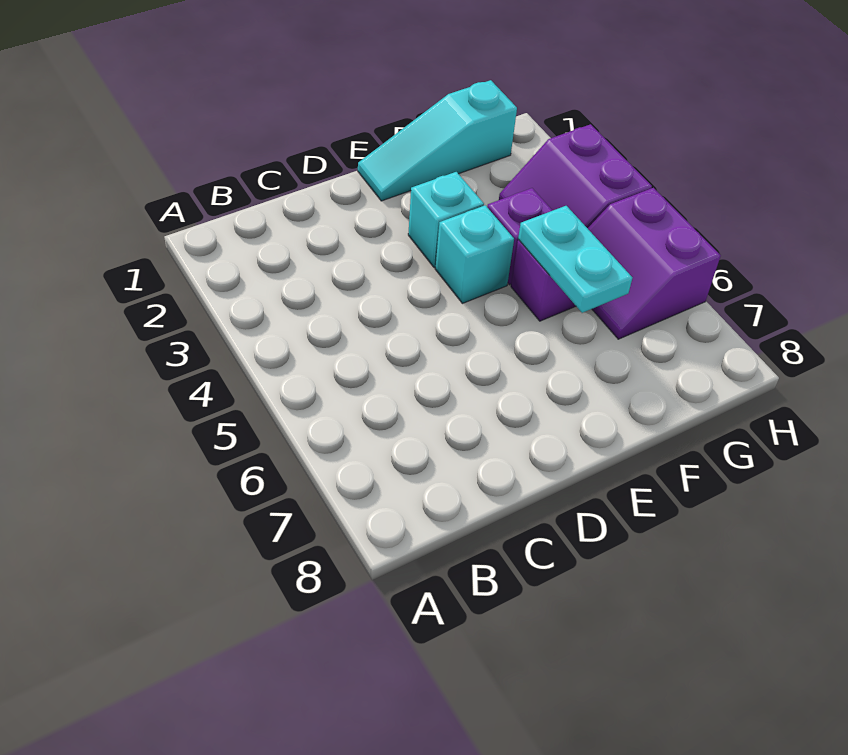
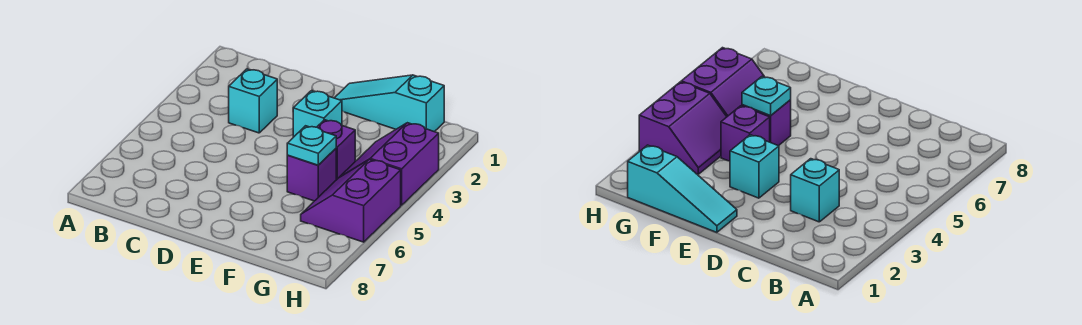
cyan brick E4 level 1 -> cyan brick C3 level 1
cyan plate F5:F6 level 2 -> cyan plate F5 level 2

